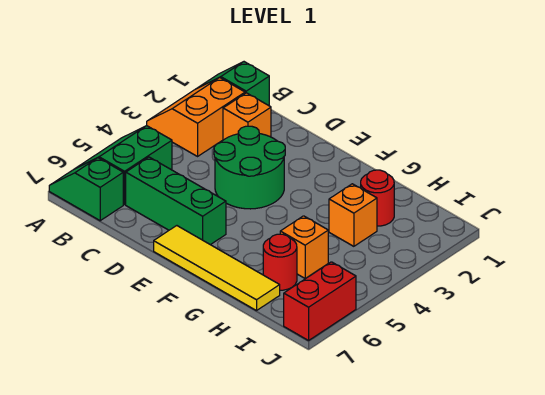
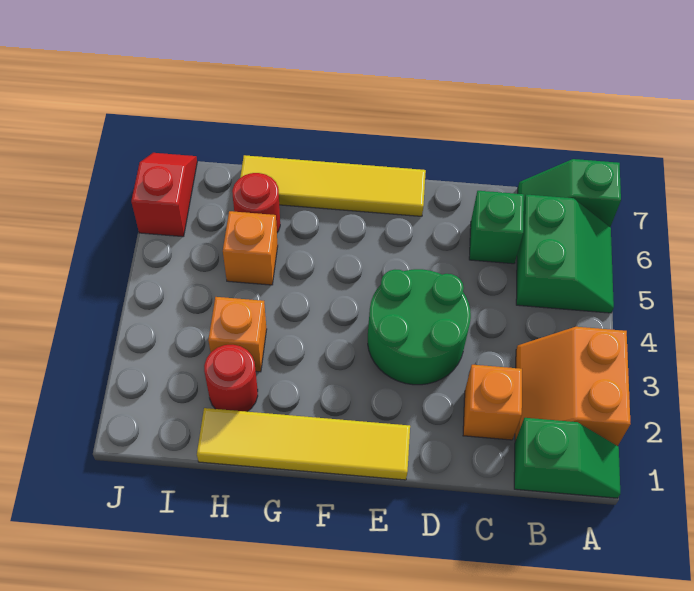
orange slope A2:B3 level 1 top B -> orange slope A2:B3 level 1 top A
green slope A7:B7 level 1 top B -> green slope A7:B7 level 1 top A
green brick C6:E6 level 1 -> green brick C6 level 1
none -> yellow tile E1:H1 level 1
red brick J6:J7 level 1 -> red slope J6:J7 level 1 top 6

